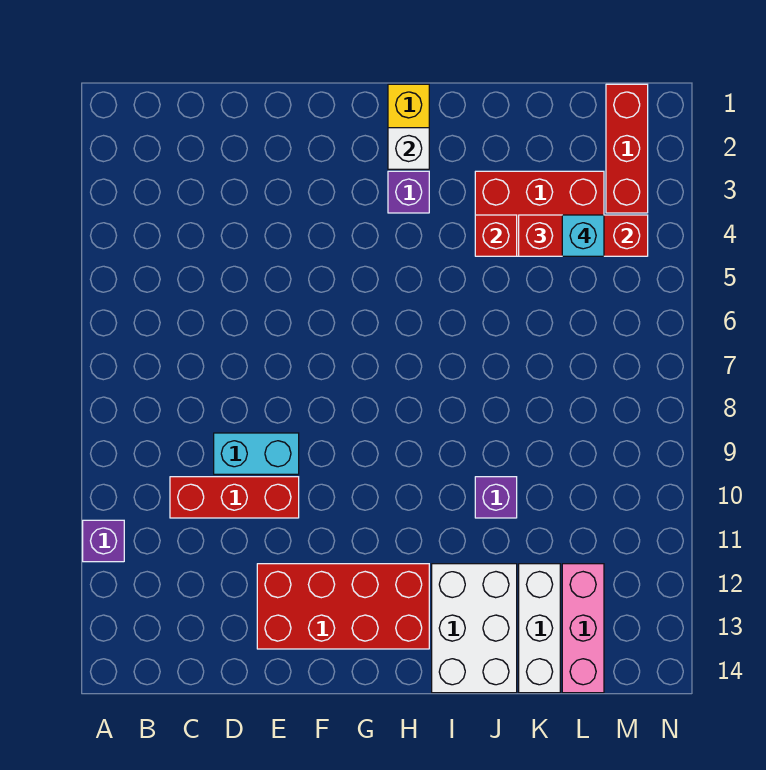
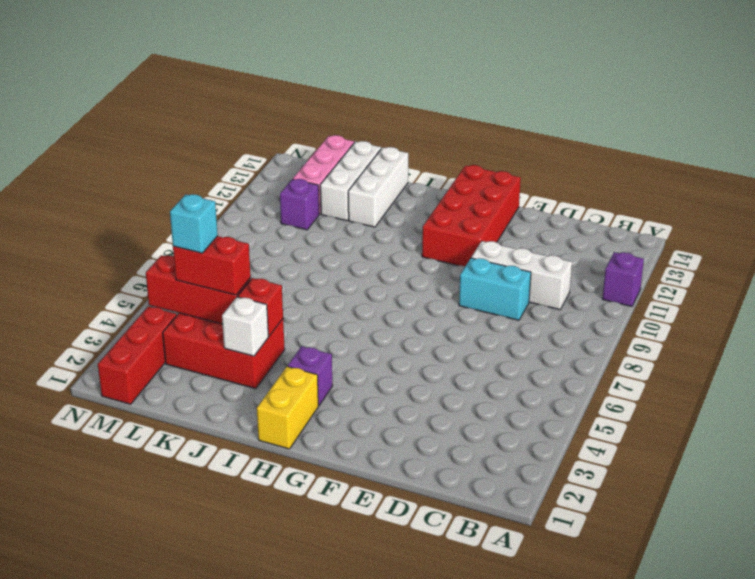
red brick C10:E10 level 1 -> white brick C10:E10 level 1
red brick E12:H13 level 1 -> red brick F11:G14 level 1
white brick H2 level 2 -> white brick J3 level 2
white brick I12:J14 level 1 -> white brick J12:J14 level 1
purple brick J10 level 1 -> purple brick L11 level 1

